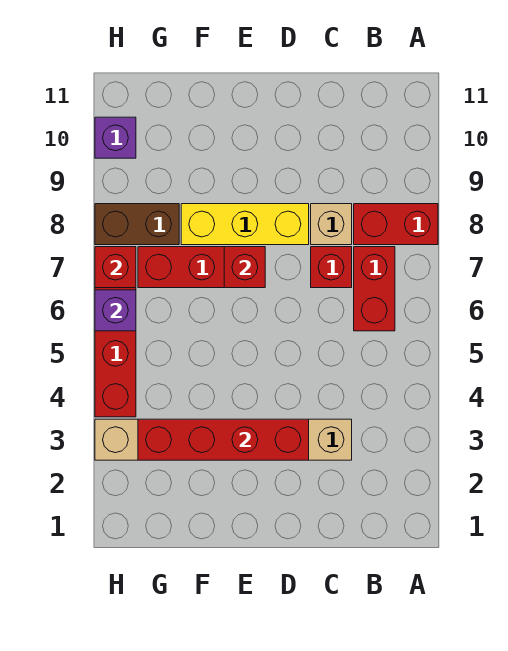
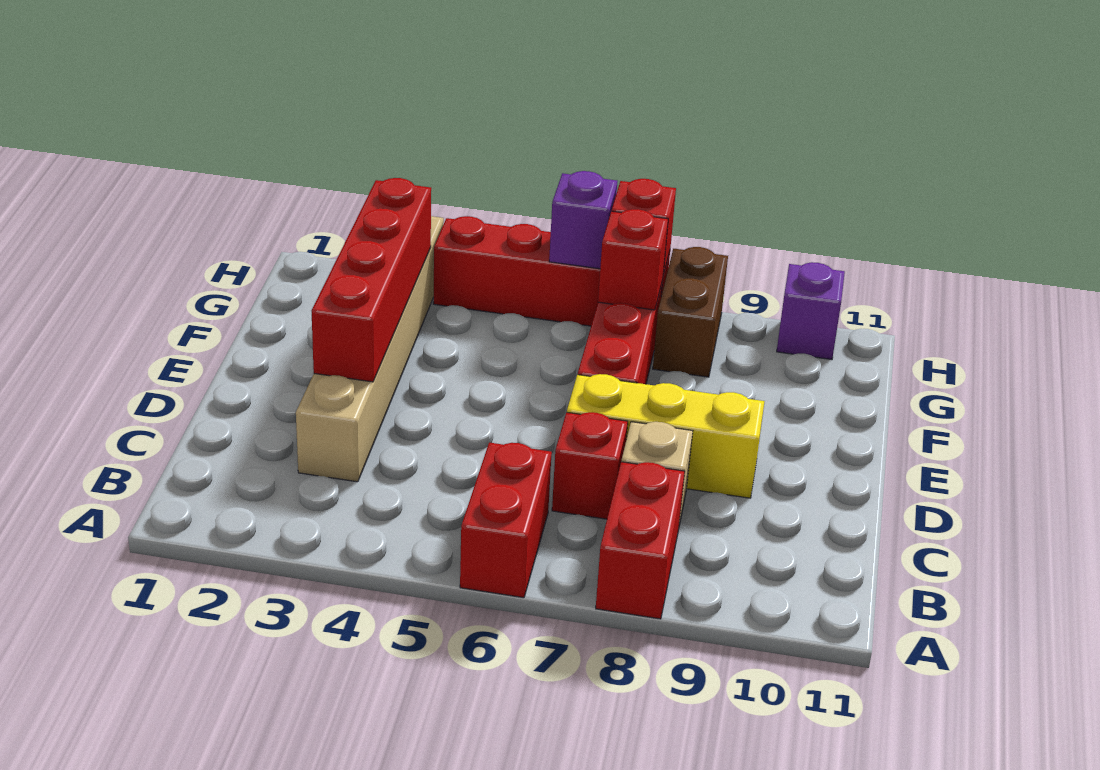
red brick B6:B7 level 1 -> red brick A6:B6 level 1
yellow brick D8:F8 level 1 -> yellow brick D7:D9 level 1
red brick E7 level 2 -> red brick G7 level 2

